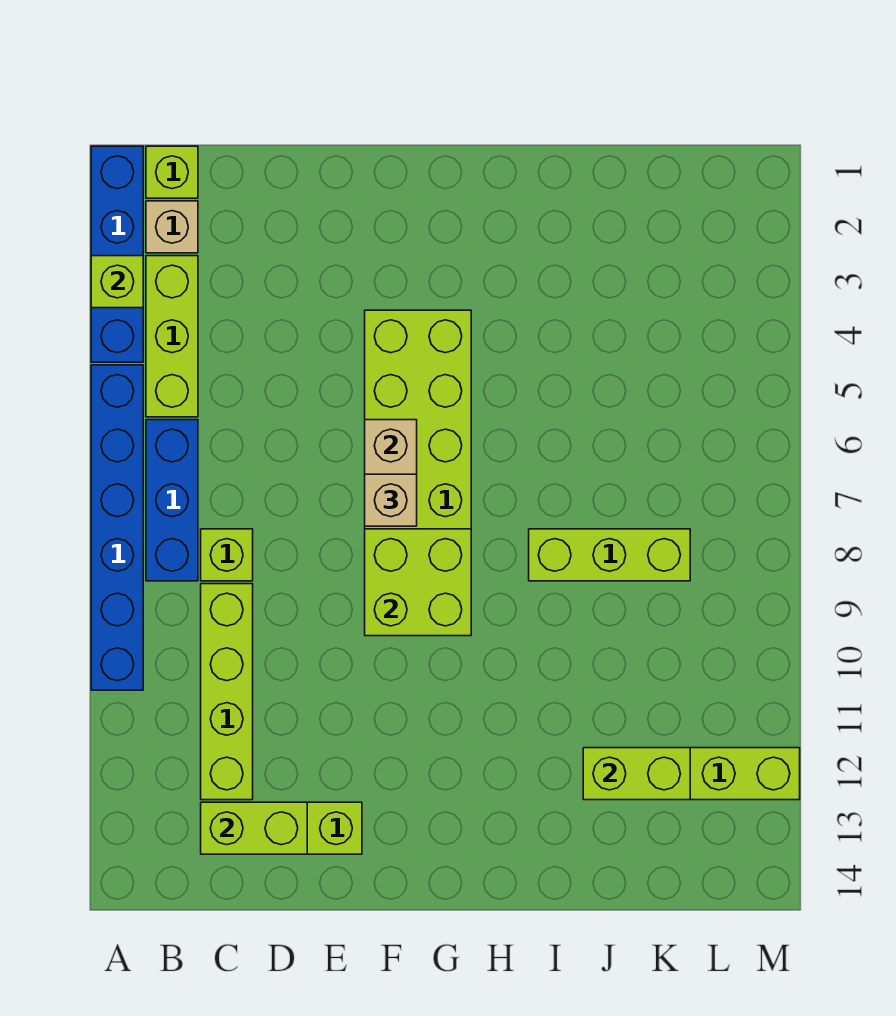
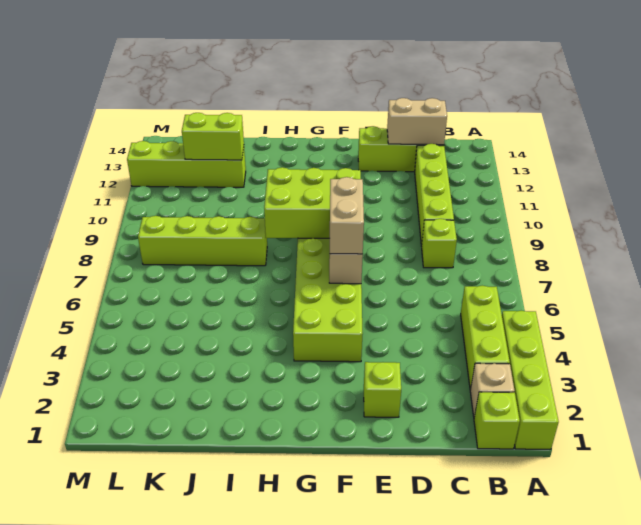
blue brick A1:A4 level 1 -> lime brick A1:A4 level 1
lime brick A3 level 2 -> lime brick E2 level 1
blue brick A5:A10 level 1 -> none
blue brick B6:B8 level 1 -> none
lime brick C13:D13 level 2 -> tan brick C13:D13 level 2
tan brick F7 level 3 -> tan brick F6:F7 level 3
lime brick F8:G9 level 2 -> lime brick F8:H9 level 2
lime brick I8:K8 level 1 -> lime brick I8:L8 level 1

